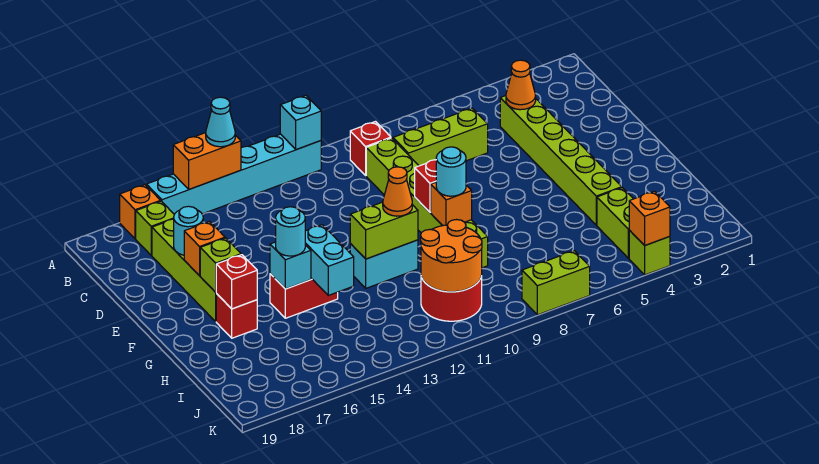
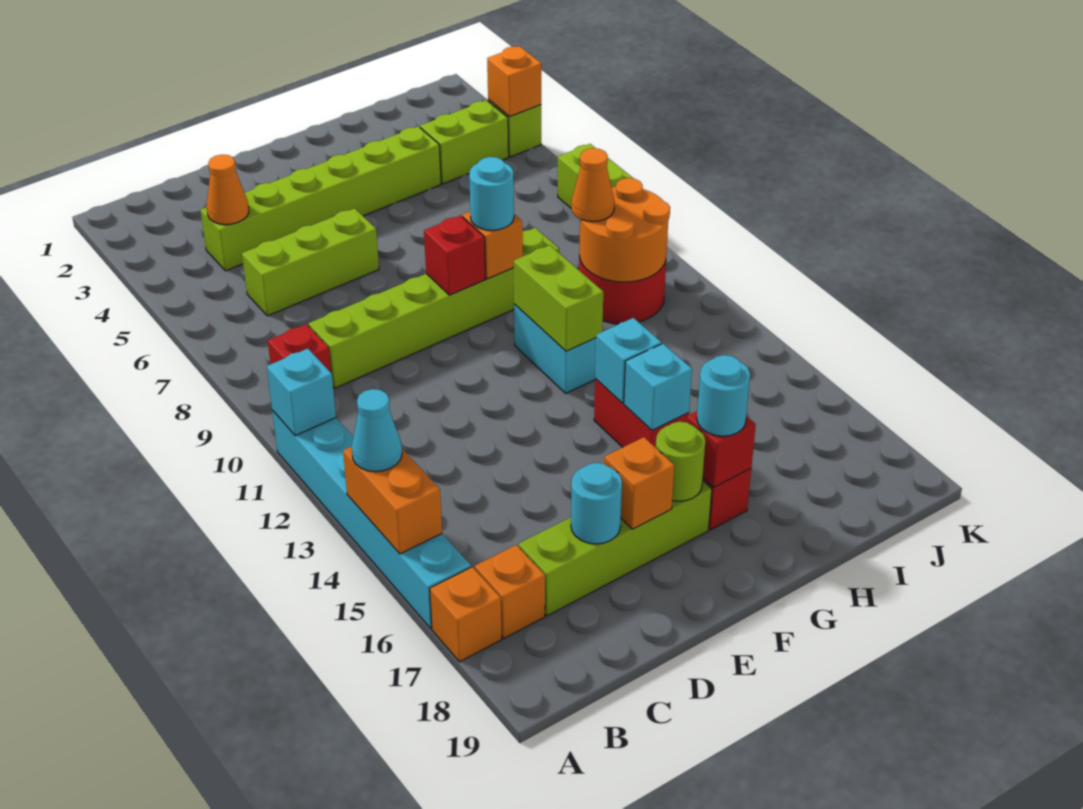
lime brick B17 level 1 -> orange brick B17 level 1
lime brick C6:C8 level 1 -> lime brick C6:E6 level 1
lime brick F17 level 2 -> lime round brick F17 level 2
orange cone G11 level 3 -> orange cone I10 level 3
cyan brick G14:H14 level 2 -> cyan brick G14 level 2
cyan round brick G15 level 3 -> cyan round brick G17 level 3

